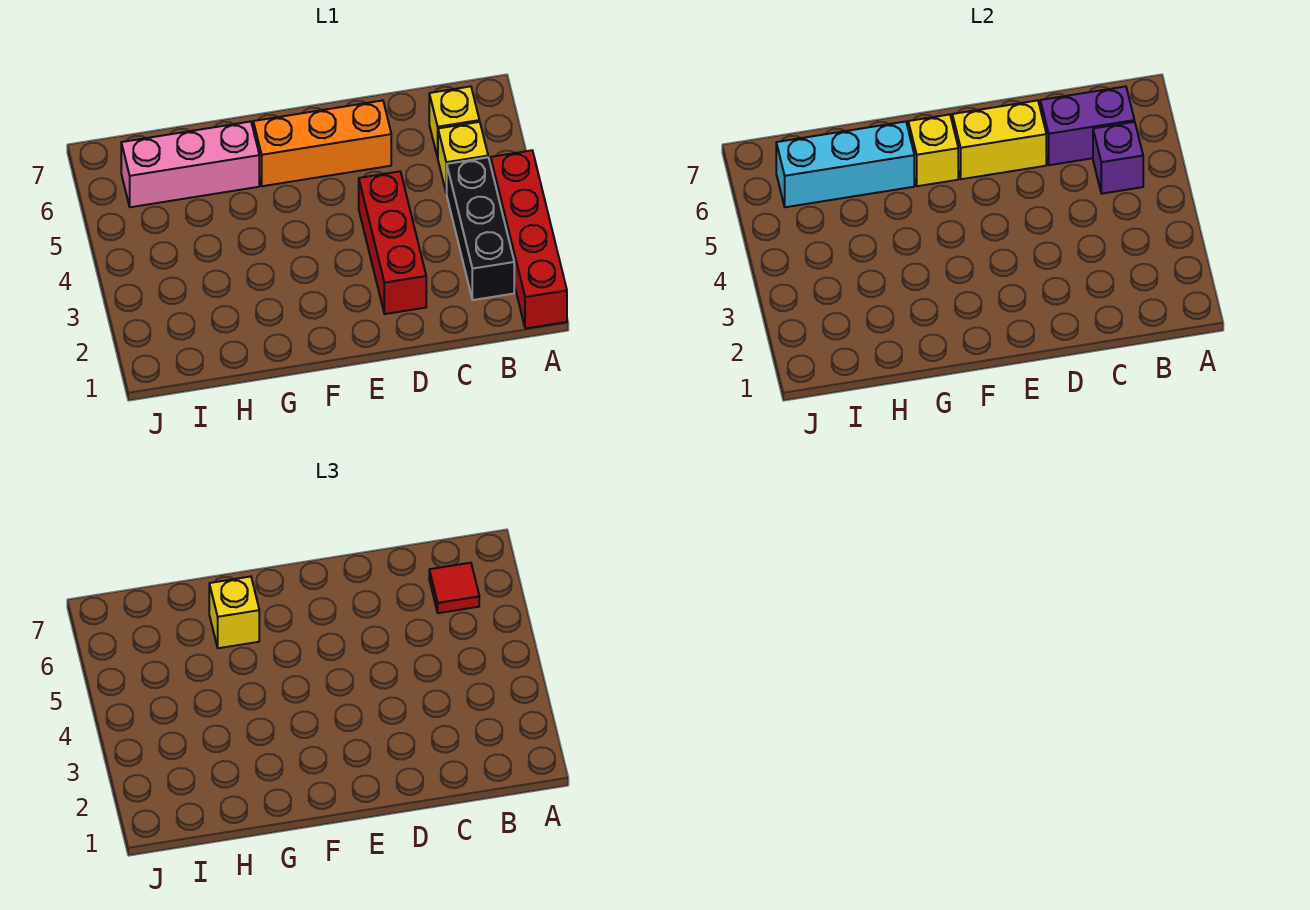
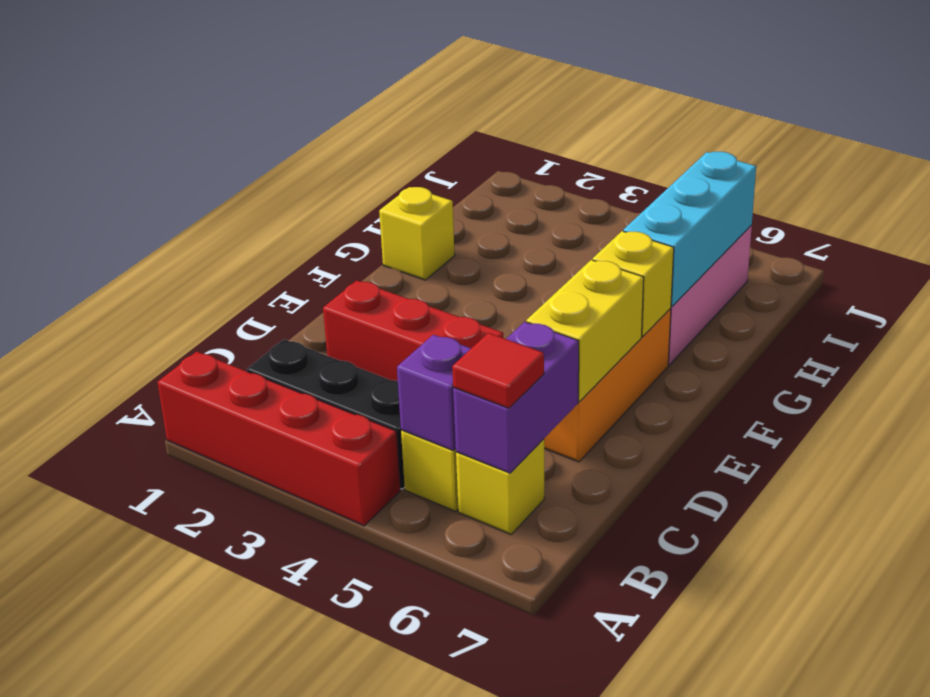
yellow brick G6 level 3 -> yellow brick G1 level 1

